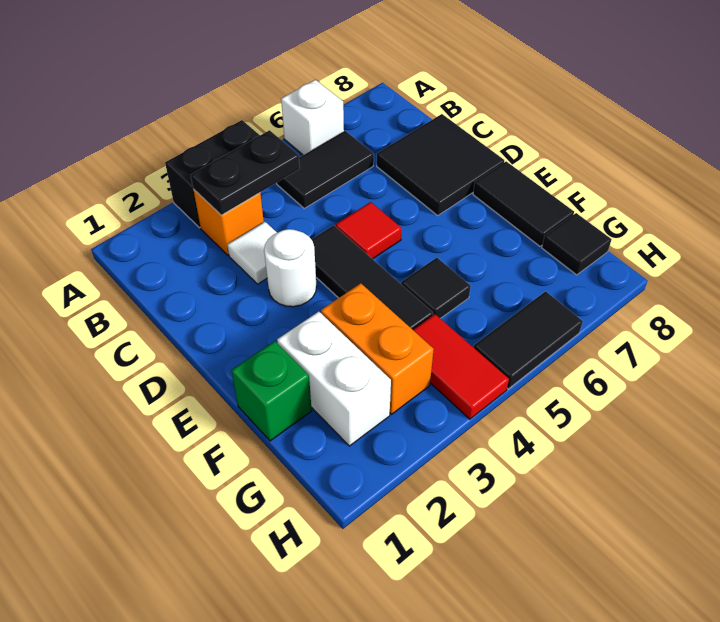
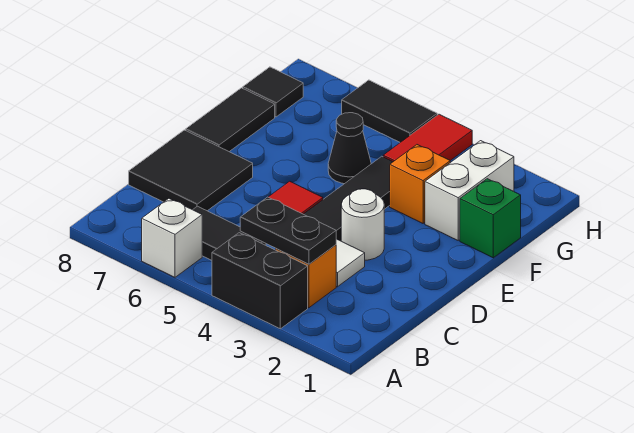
orange brick F3:G3 level 1 -> orange brick F3 level 1
black tile F5 level 1 -> black cone F5 level 1

